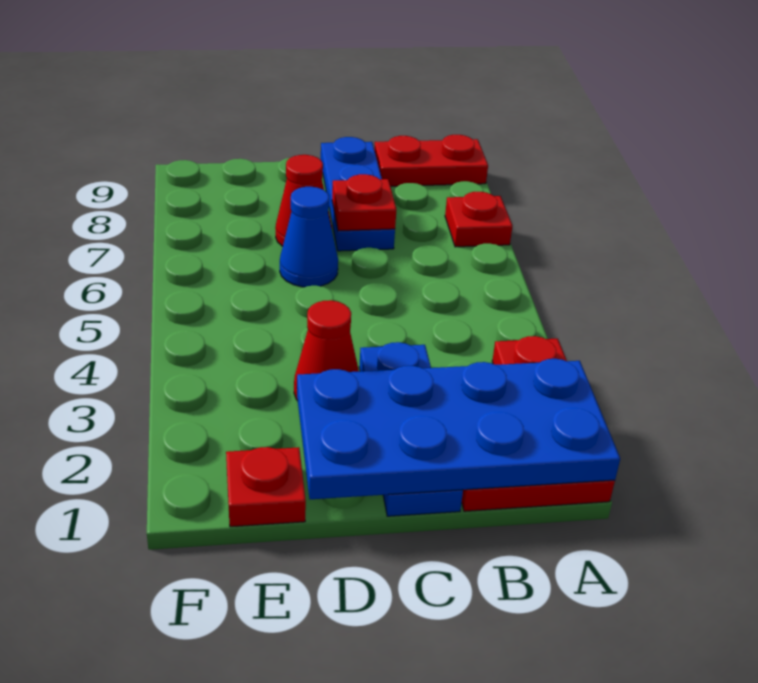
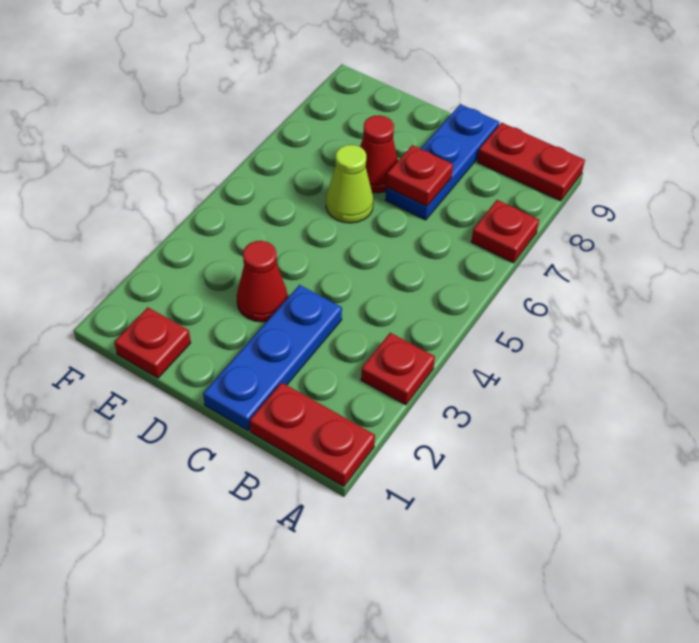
blue plate A1:D2 level 2 -> none
blue cone D6 level 1 -> lime cone D6 level 1

